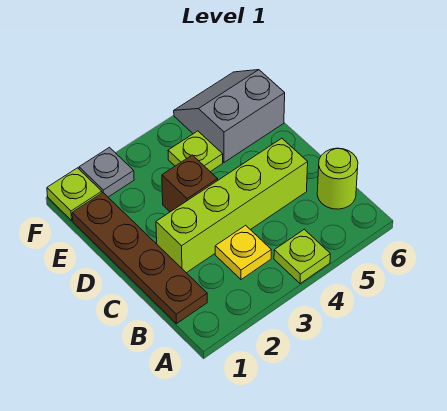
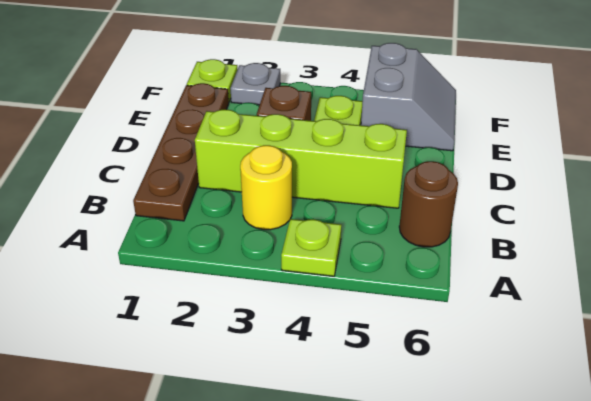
yellow plate B3 level 1 -> yellow round brick B3 level 1
lime round brick B6 level 1 -> brown round brick B6 level 1
grey slope E5:F6 level 1 top E -> grey slope E5:F6 level 1 top 5

